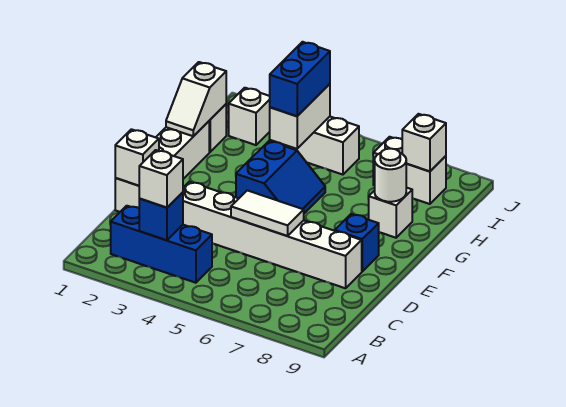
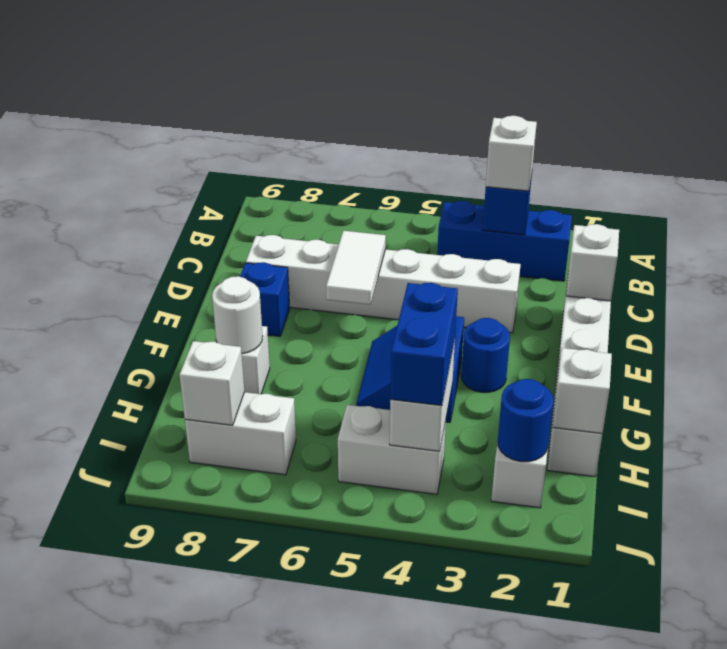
white tile D5:D6 level 2 -> white tile D6:E6 level 2
none -> blue round brick F3 level 1
none -> blue round brick I2 level 2

